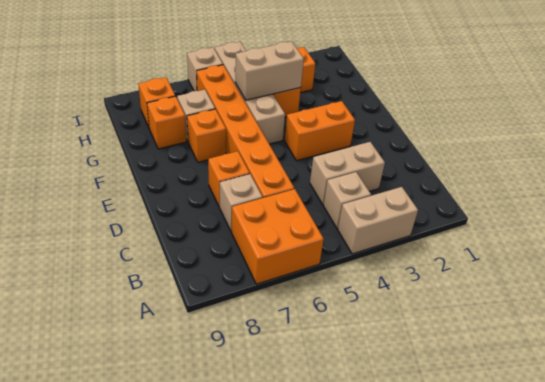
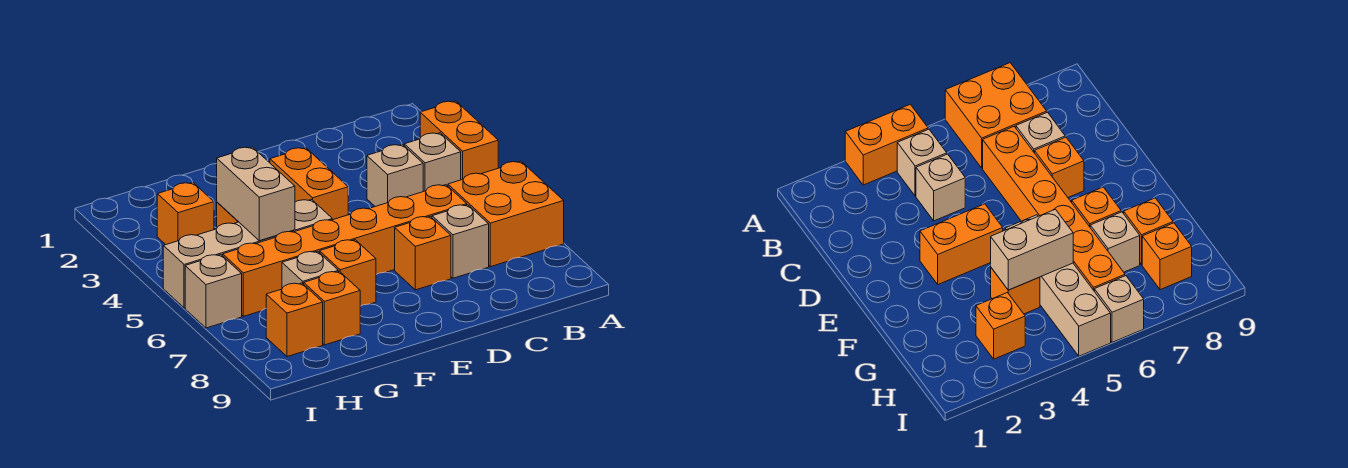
tan brick A3:A4 level 1 -> orange brick A3:A4 level 1
tan brick C3:C4 level 1 -> tan brick C4 level 1

